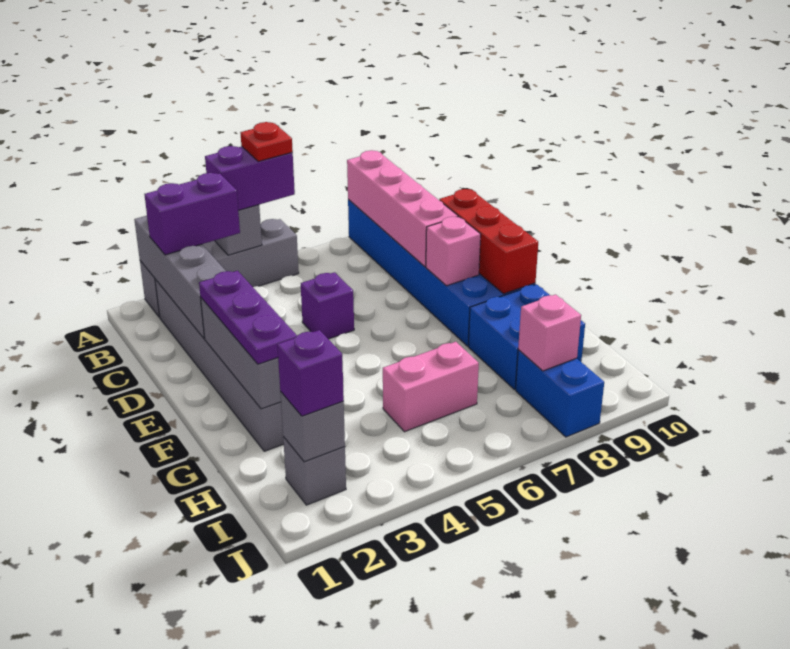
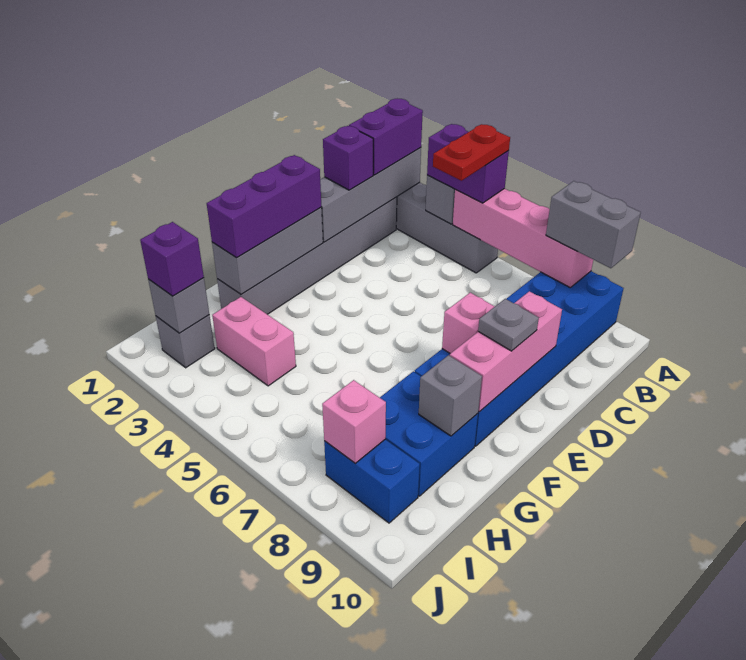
red plate A5 level 4 -> red plate A5:B5 level 4
pink brick A8:D8 level 2 -> pink brick A5:A8 level 2
none -> grey brick A8:A9 level 3
purple brick B2:B3 level 3 -> purple brick A2:B2 level 3
purple brick D5 level 1 -> purple brick C2 level 3
red brick D9:F9 level 2 -> pink brick D9:F9 level 2
purple plate E2:G2 level 3 -> purple brick E2:G2 level 3
none -> grey plate E9 level 3
none -> grey brick G9 level 2
pink brick H5:H6 level 1 -> pink brick H3:H4 level 1
blue brick I8:J8 level 1 -> blue brick I8:I9 level 1

